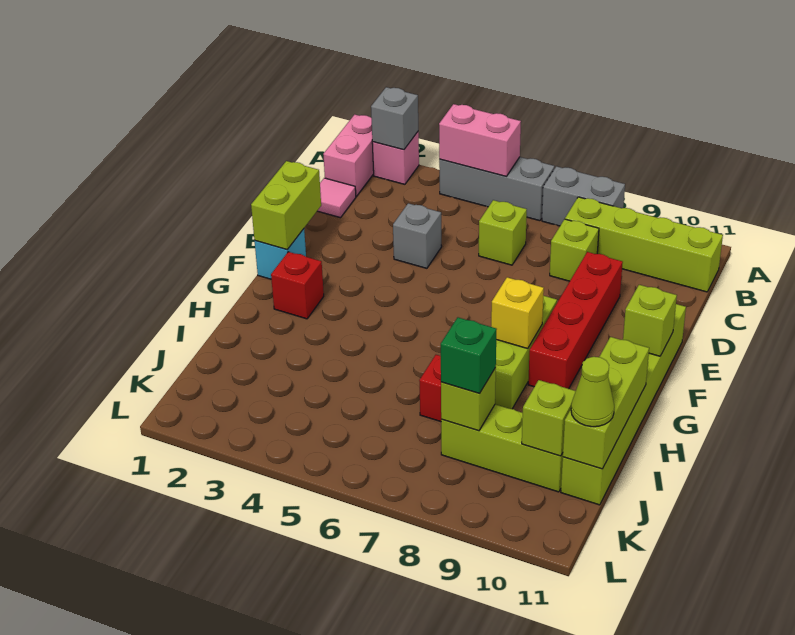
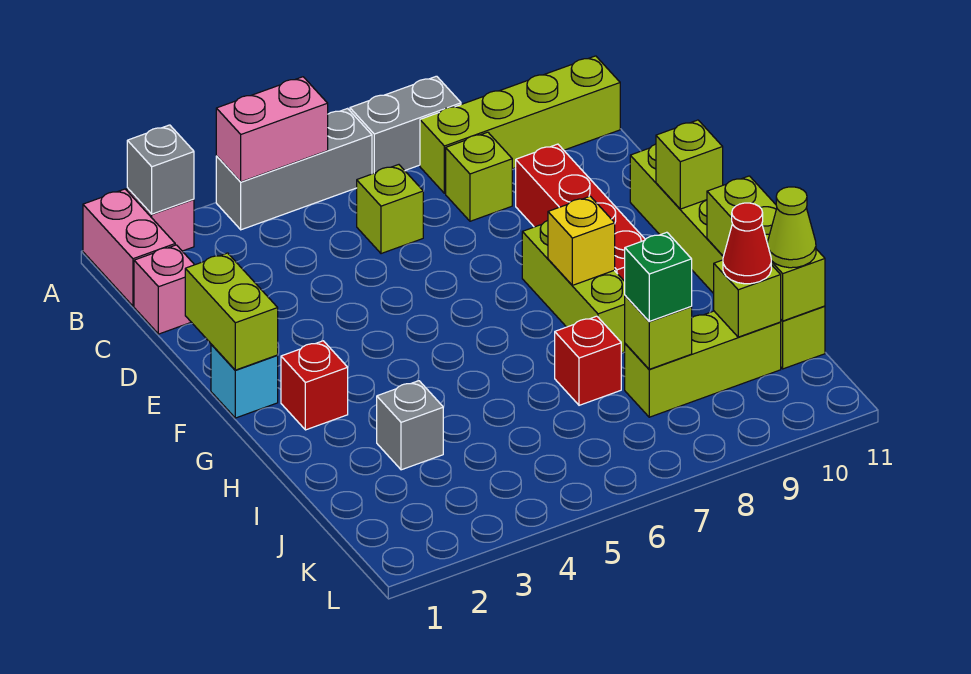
pink tile C1 level 1 -> pink brick C1 level 1
grey brick D4 level 1 -> grey brick I3 level 1
none -> red cone J10 level 3

